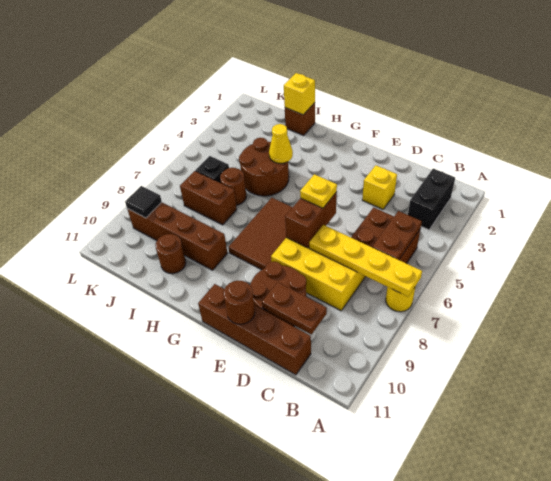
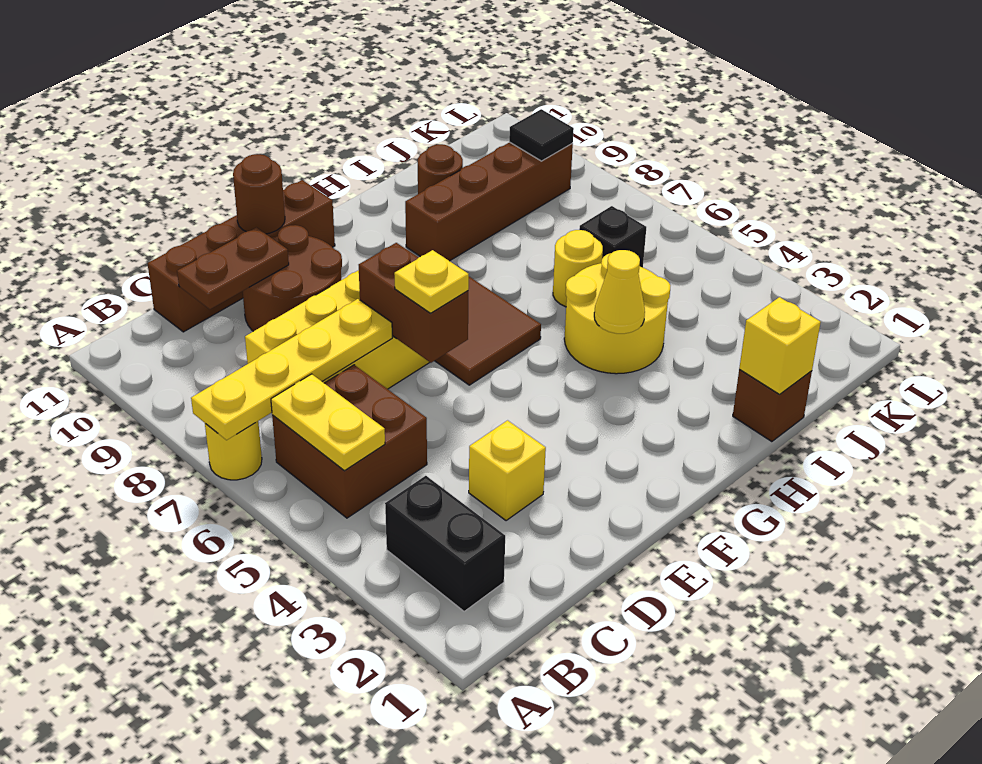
brown plate B5:B6 level 2 -> yellow plate B5:B6 level 2
brown round brick H4:I5 level 1 -> yellow round brick H4:I5 level 1
brown round brick I6 level 1 -> yellow round brick I6 level 1
brown brick I7:J7 level 1 -> none

